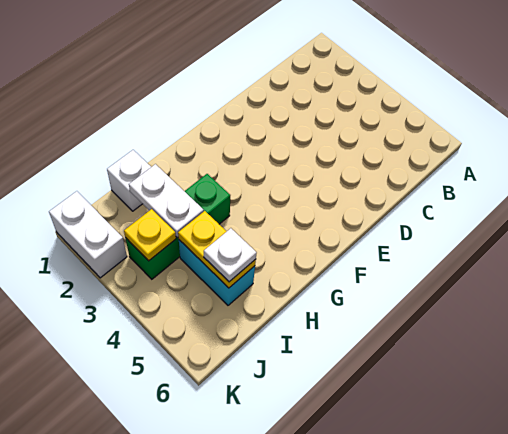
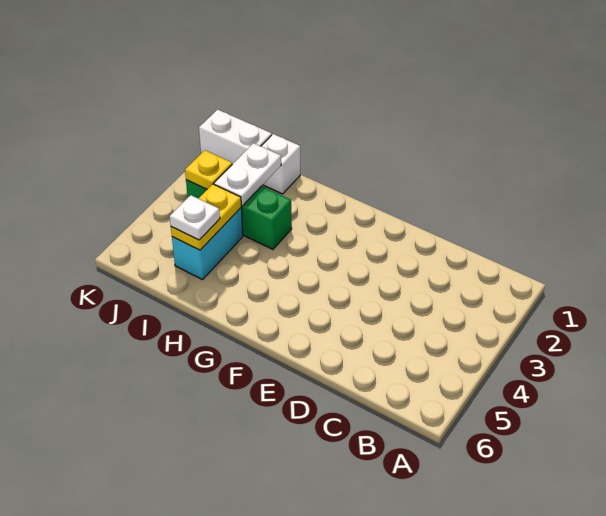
white brick K1:K2 level 1 -> white brick J1:K1 level 1

